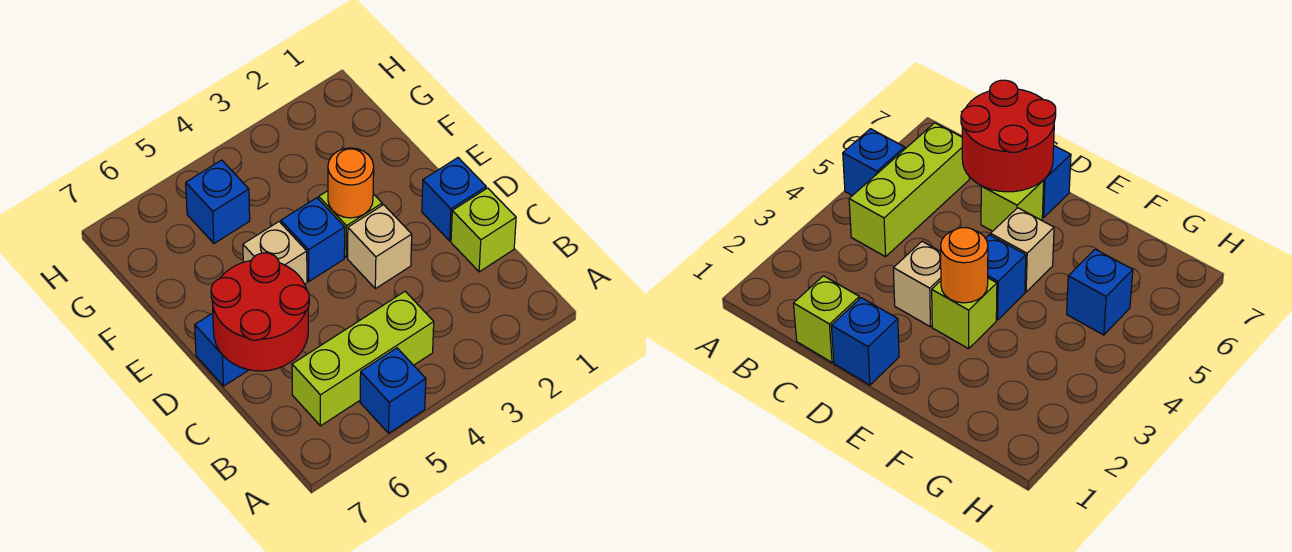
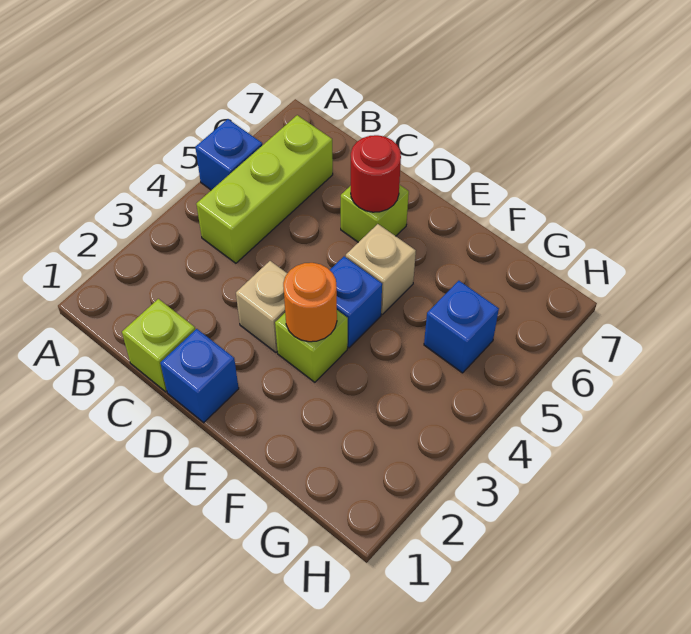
red round brick C6:D7 level 2 -> red round brick D6 level 2
blue brick D7 level 1 -> none

